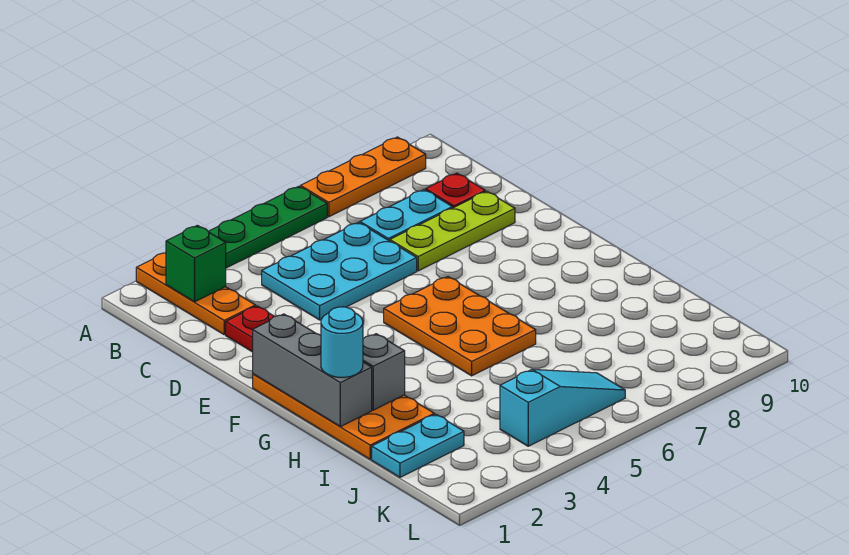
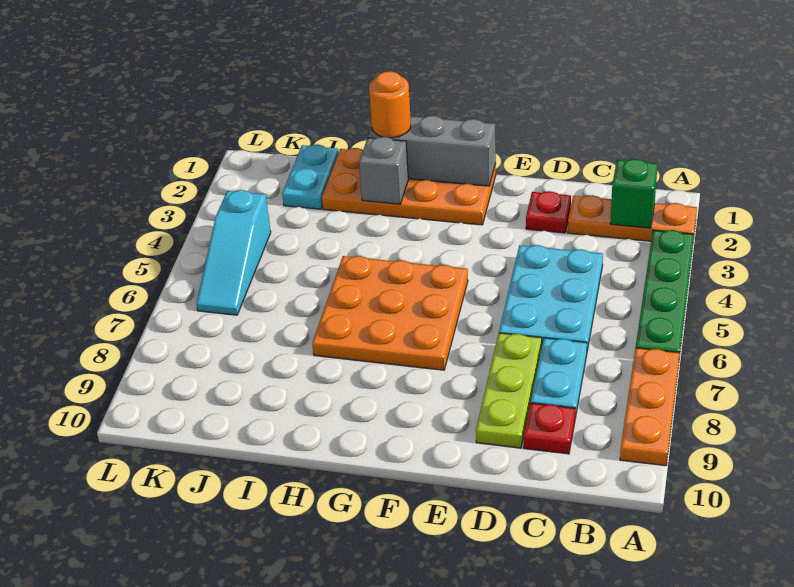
orange plate F5:H6 level 1 -> orange plate F5:H7 level 1
cyan round brick H1 level 3 -> orange round brick H1 level 3

